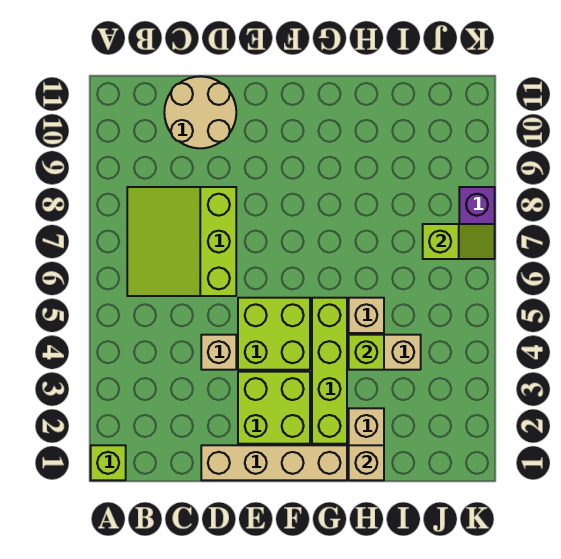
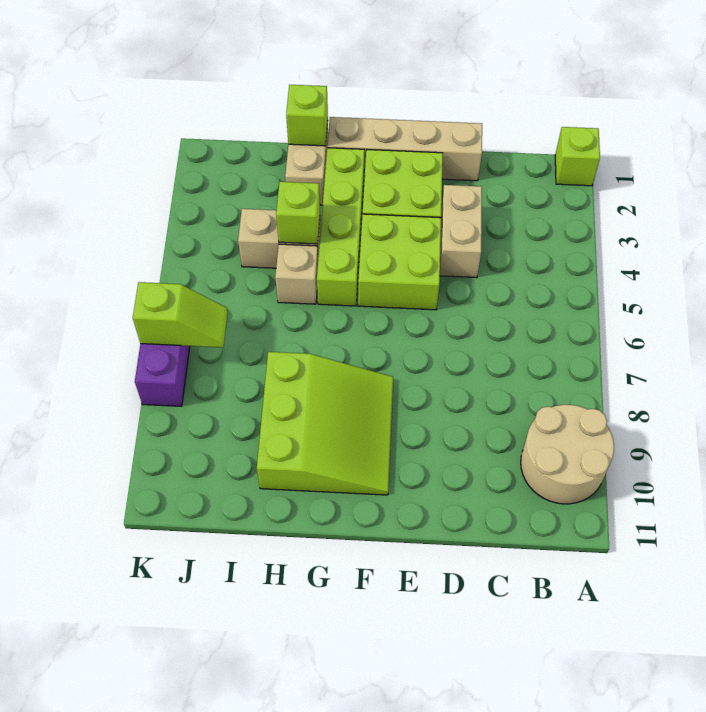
lime slope B6:D8 level 1 top D -> lime slope F8:H10 level 1 top H
tan round brick C10:D11 level 1 -> tan round brick A9:B10 level 1
tan brick D4 level 1 -> tan brick D3:D4 level 1
tan brick H1 level 2 -> lime brick H1 level 2
lime slope J7:K7 level 2 top J -> lime slope J7:K7 level 2 top K

